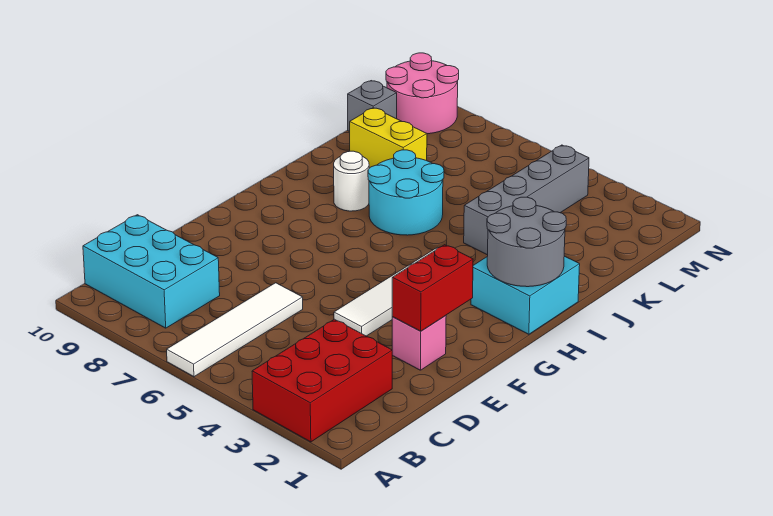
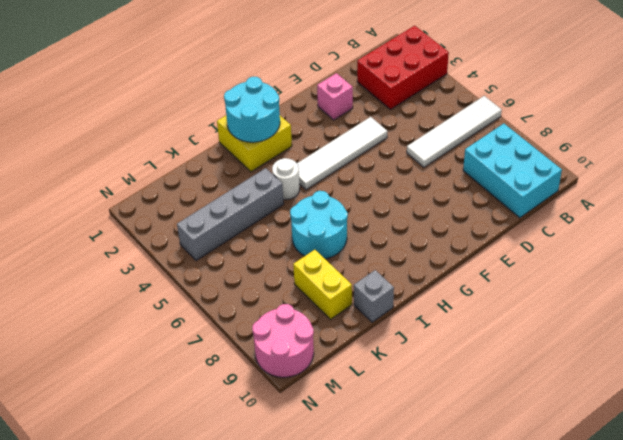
red brick E2:F2 level 2 -> none
cyan brick H1:I2 level 1 -> yellow brick H1:I2 level 1
grey round brick H1:I2 level 2 -> cyan round brick H1:I2 level 2
white round brick I8 level 1 -> white round brick I4 level 1
grey brick L10 level 1 -> grey brick J10 level 1

